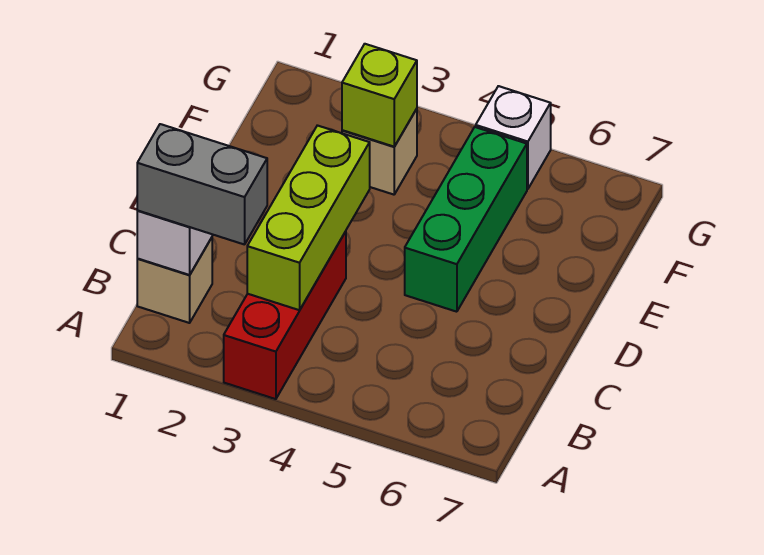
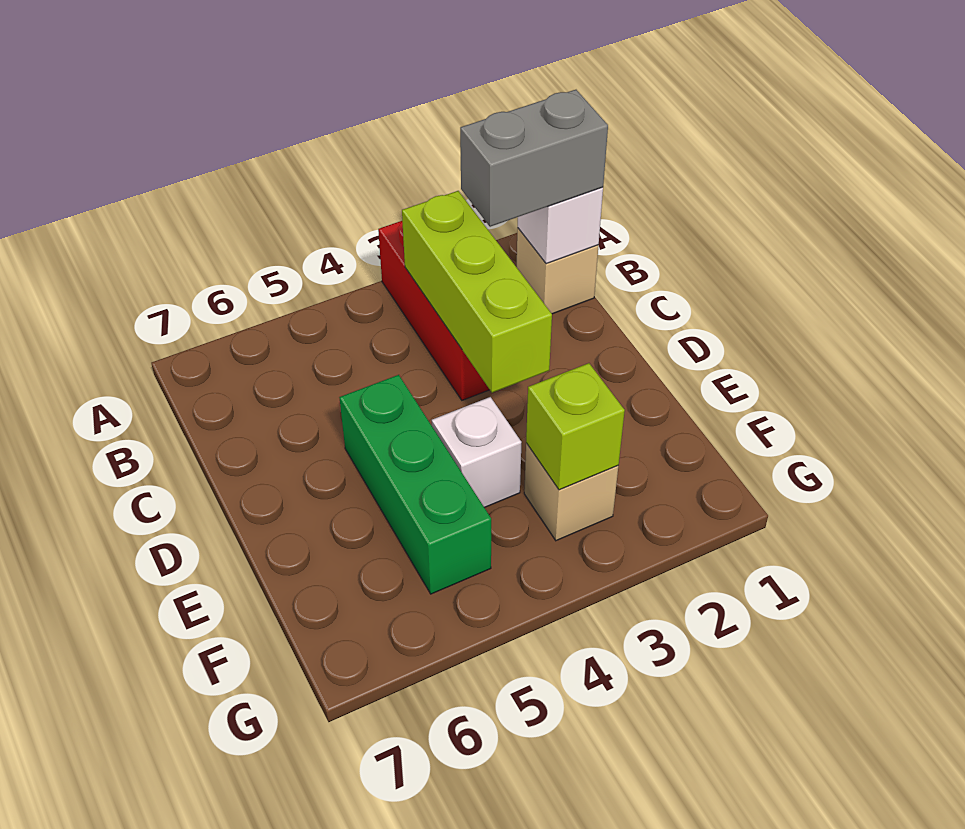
white brick G5 level 1 -> white brick E4 level 1

